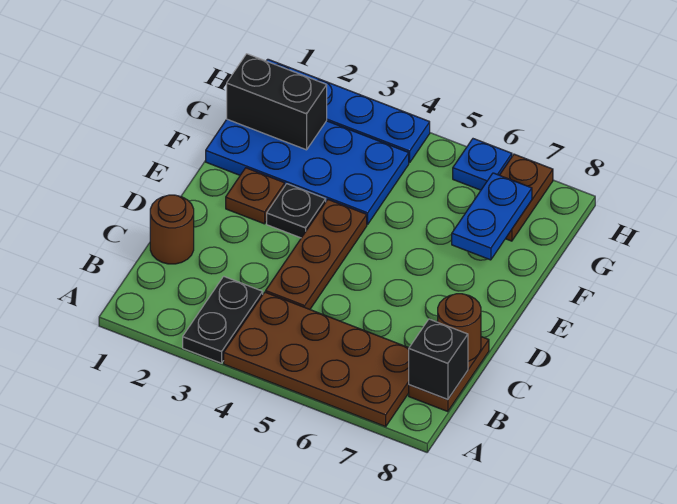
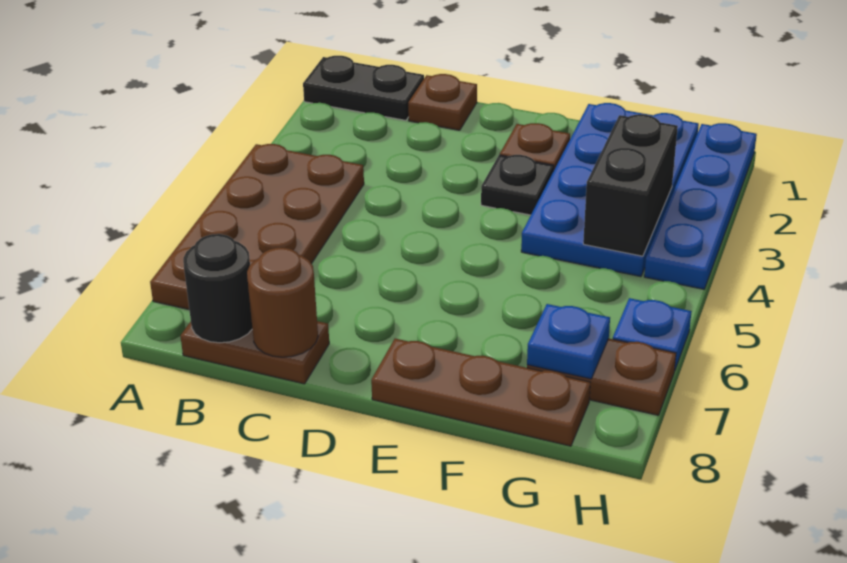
black plate A3:B3 level 1 -> black plate A1:B1 level 1
black brick B8 level 2 -> black round brick B8 level 2
brown round brick C1 level 1 -> brown plate C1 level 1
brown plate C4:E4 level 1 -> brown plate E8:G8 level 1
blue plate F7:G7 level 2 -> blue plate G7 level 2
black brick G1:G2 level 2 -> black brick G3:G4 level 2

